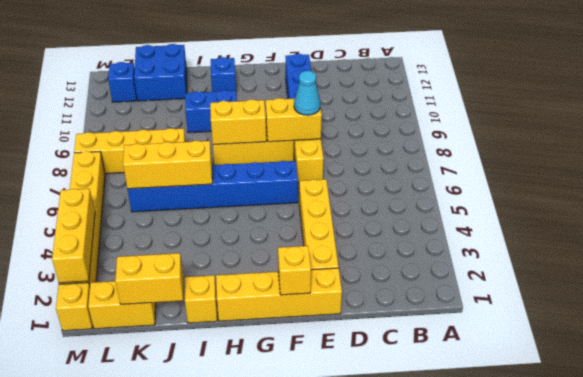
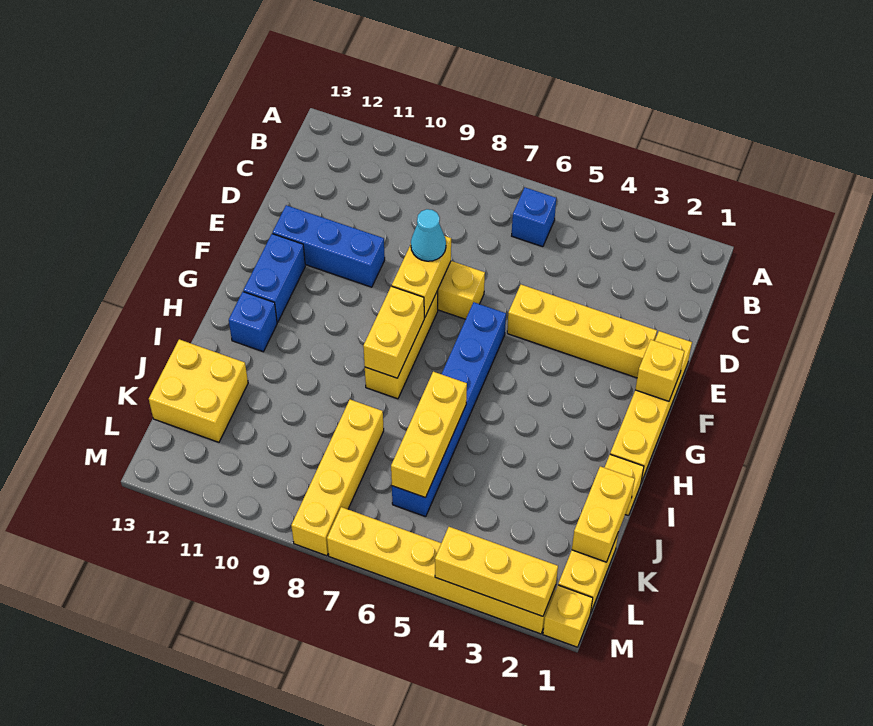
blue brick H10:I10 level 1 -> blue brick F12:G12 level 1
blue brick J12:K13 level 1 -> yellow brick J12:K13 level 1
blue brick L12 level 1 -> blue brick B6 level 1

